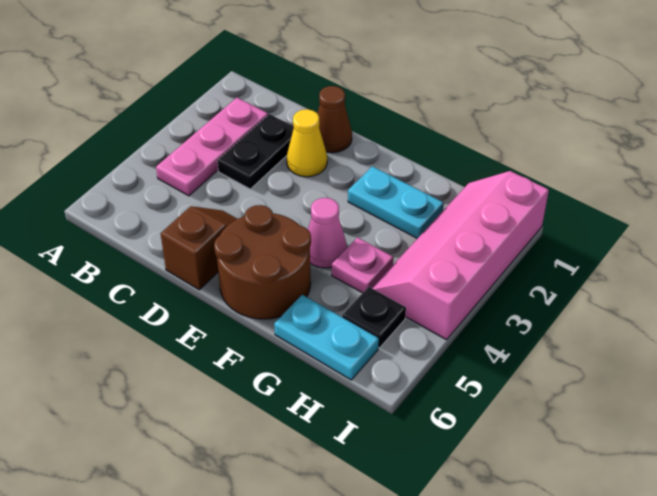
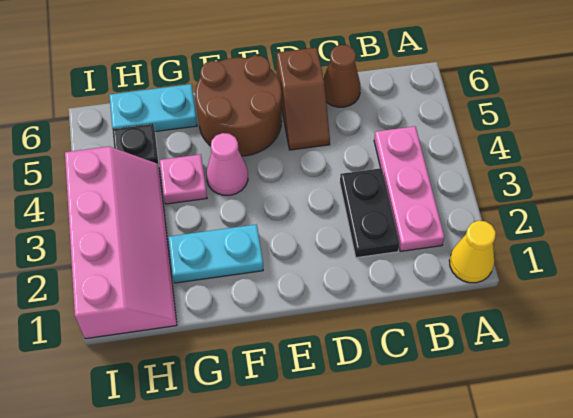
brown cone D1 level 1 -> brown cone C6 level 1
yellow cone D2 level 1 -> yellow cone A1 level 1

